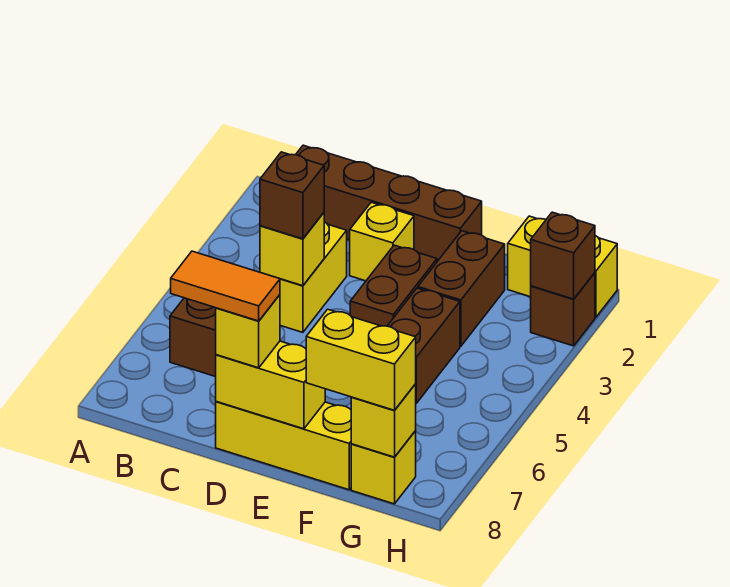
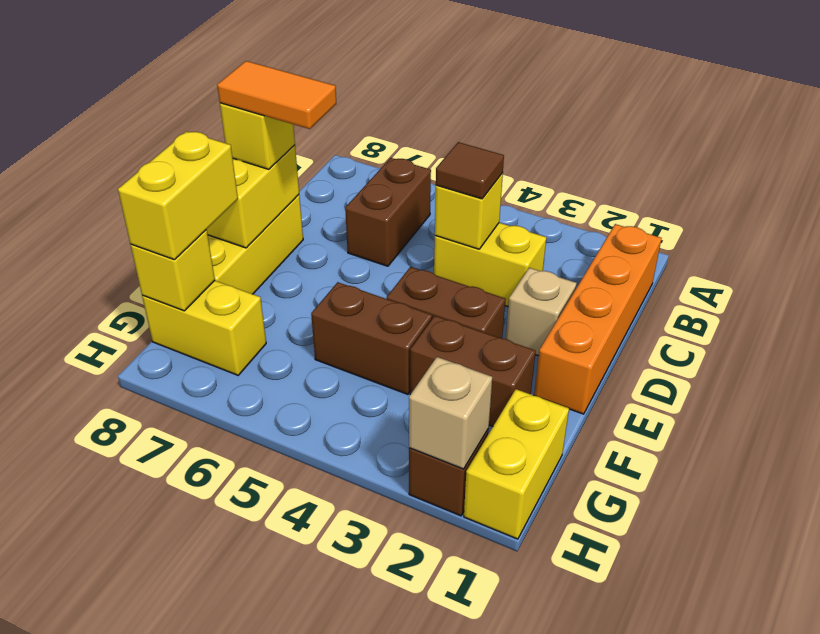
brown brick B1:E1 level 1 -> orange brick B1:E1 level 1
brown brick C4 level 3 -> brown tile C4 level 3
orange tile C8:D8 level 4 -> orange tile D7:D8 level 4
yellow brick D2 level 1 -> tan brick D2 level 1
yellow brick G8 level 1 -> yellow brick G7:G8 level 1
brown brick H2 level 2 -> tan brick H2 level 2

